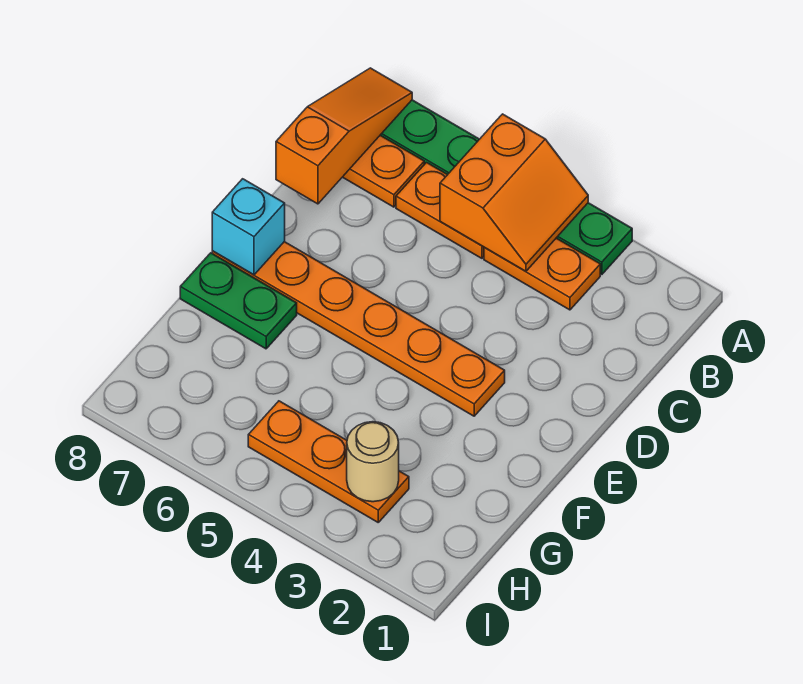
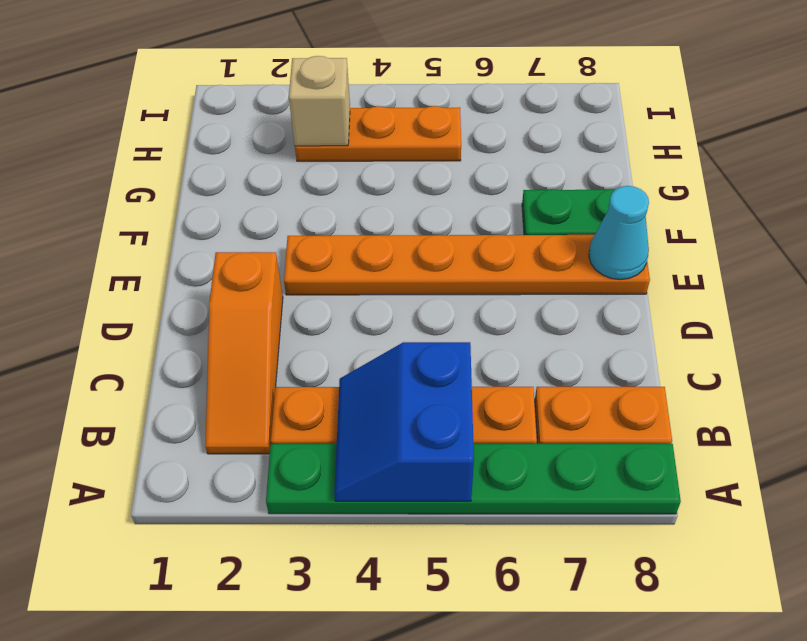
orange slope A4:B5 level 2 top 5 -> blue slope A4:B5 level 2 top 5
orange slope A8:C8 level 2 top C -> orange slope B2:D2 level 1 top D
cyan brick E8 level 2 -> cyan cone E8 level 2
tan round brick H3 level 2 -> tan brick H3 level 2

